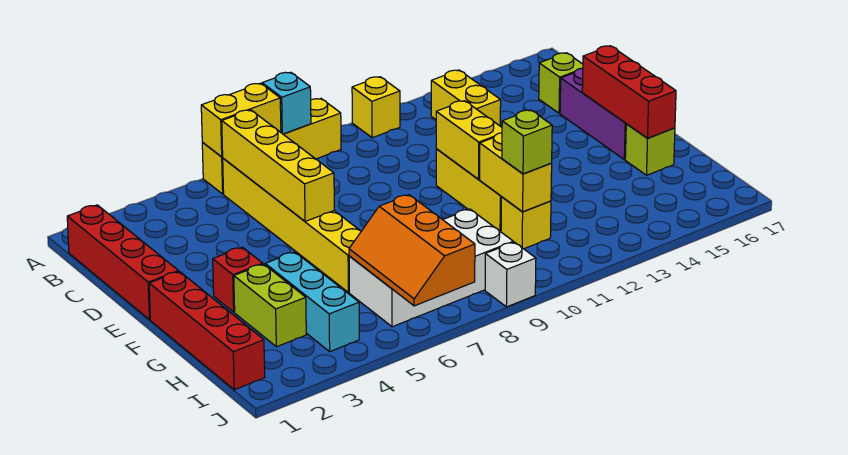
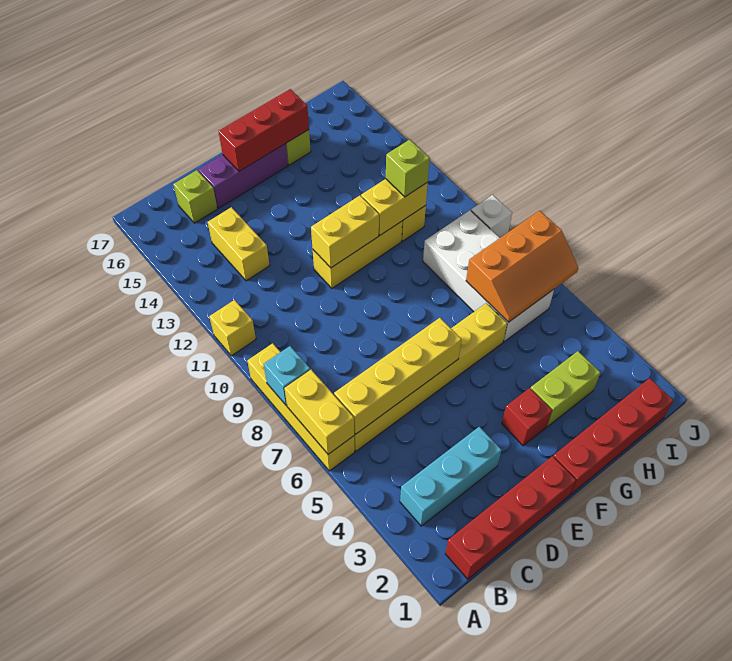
yellow brick B13:C13 level 1 -> yellow brick C13:C14 level 1
cyan brick G4:I4 level 1 -> cyan brick B3:D3 level 1

